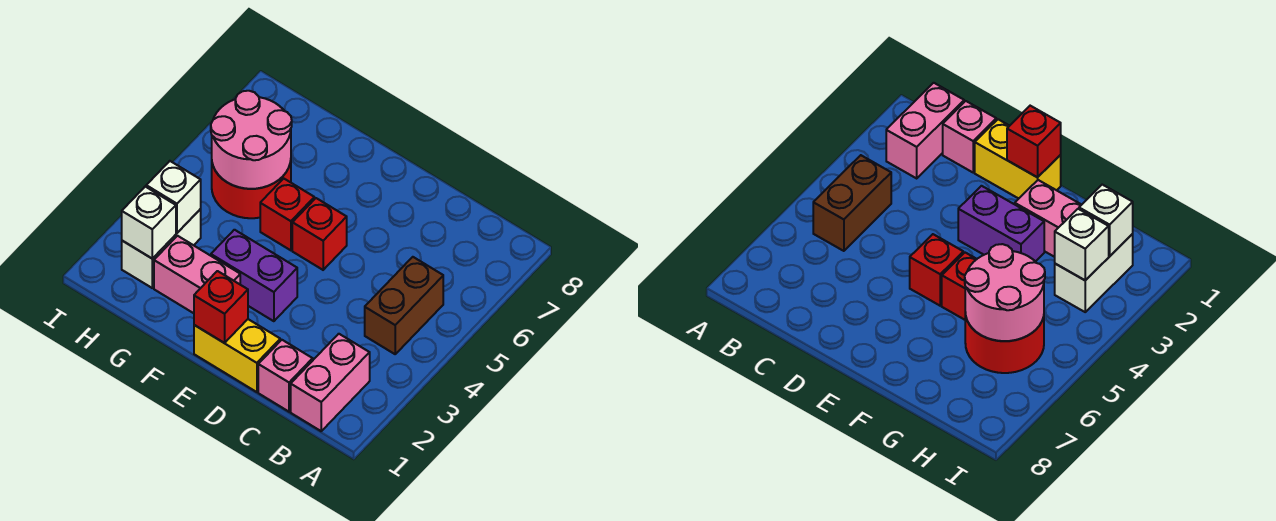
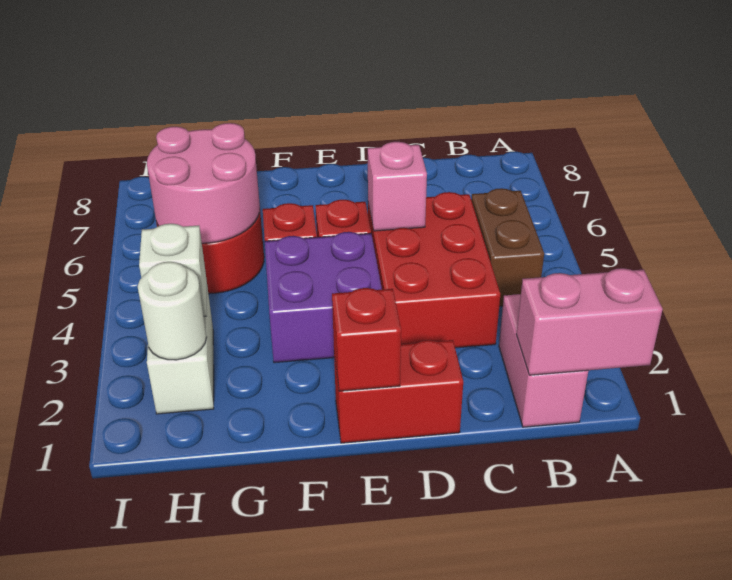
pink brick C1 level 1 -> pink brick D5 level 2
none -> red brick C3:D5 level 1
yellow brick D1:E1 level 1 -> red brick D1:E1 level 1
purple brick E3:F3 level 1 -> purple brick E3:F4 level 1
pink brick F2:G2 level 1 -> pink brick A1:B1 level 2
white brick H2 level 2 -> white round brick H2 level 2

